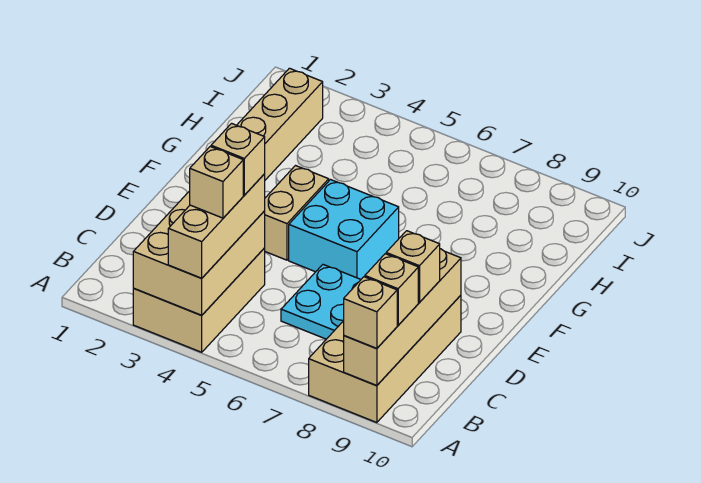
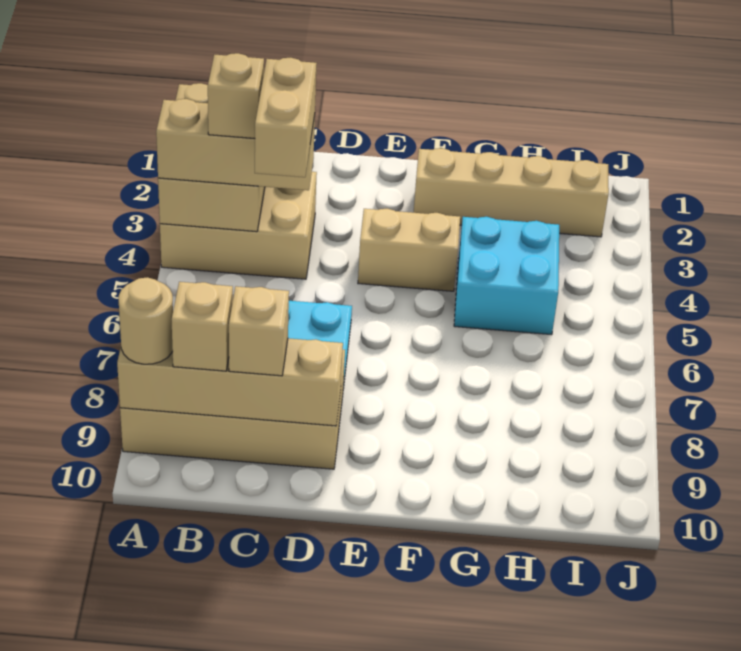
tan brick A3:C4 level 2 -> tan brick A2:B4 level 2
tan brick A9 level 3 -> tan round brick A9 level 3
tan brick C4 level 4 -> tan brick C4:C5 level 4
cyan brick E5:F6 level 1 -> cyan brick G4:H5 level 1

